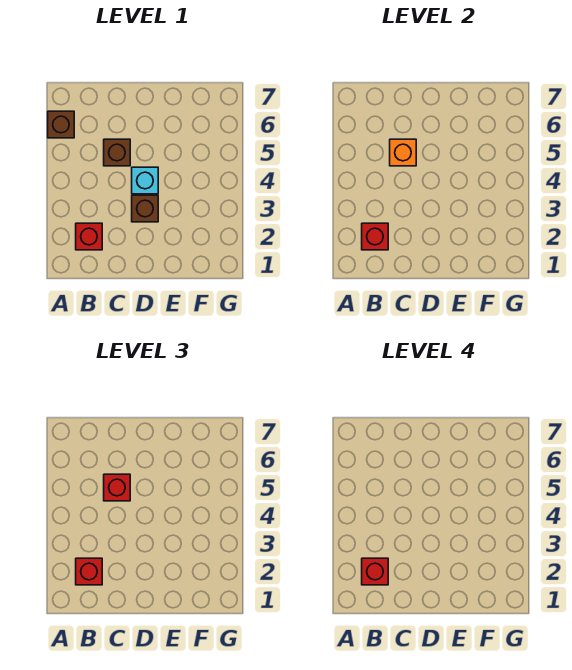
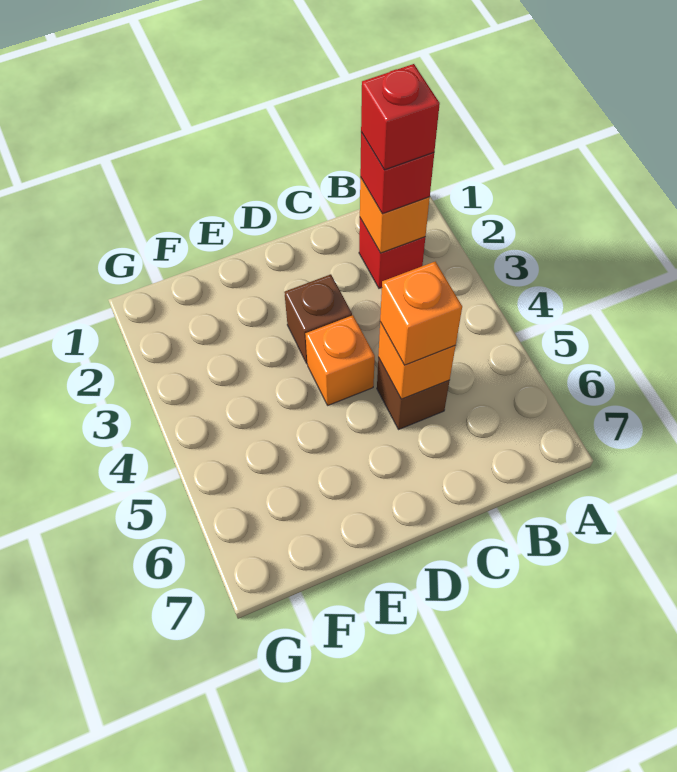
brown brick A6 level 1 -> none
red brick B2 level 2 -> orange brick B2 level 2
red brick C5 level 3 -> orange brick C5 level 3
cyan brick D4 level 1 -> orange brick D4 level 1

